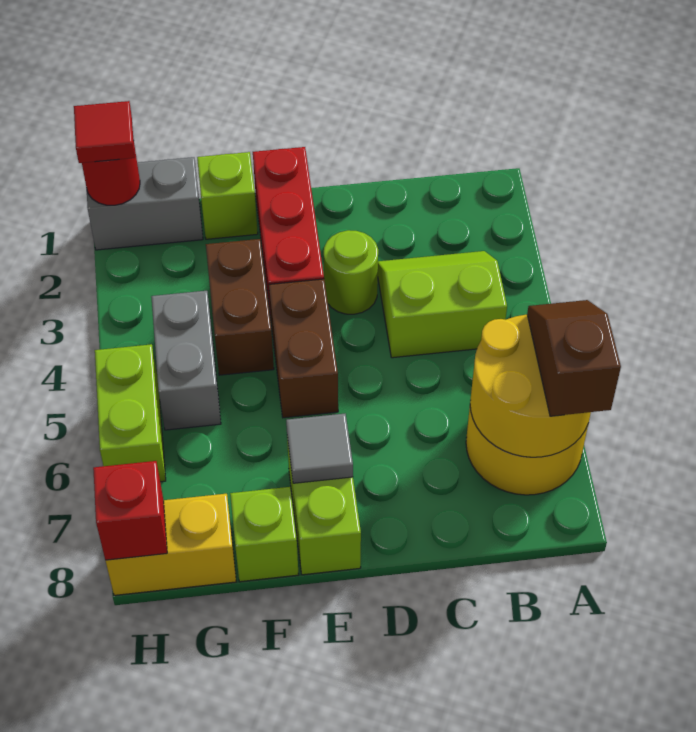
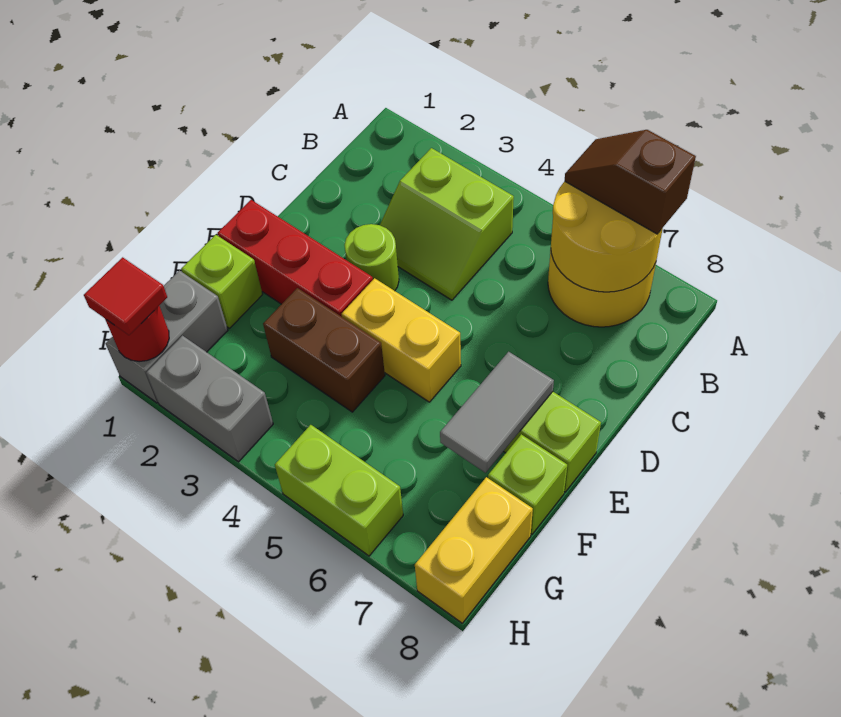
lime slope B3:C4 level 1 top 4 -> lime slope B3:C4 level 1 top B
brown brick E4:E5 level 1 -> yellow brick E4:E5 level 1
grey tile E7 level 2 -> grey tile E7:F7 level 2
grey brick G4:G5 level 1 -> grey brick H2:H3 level 1
red brick H8 level 2 -> none

